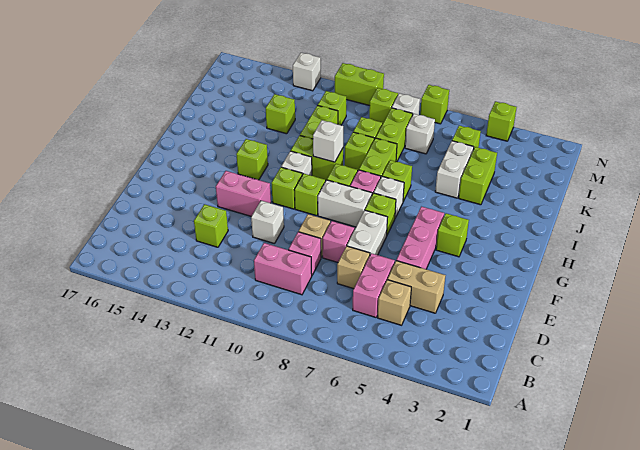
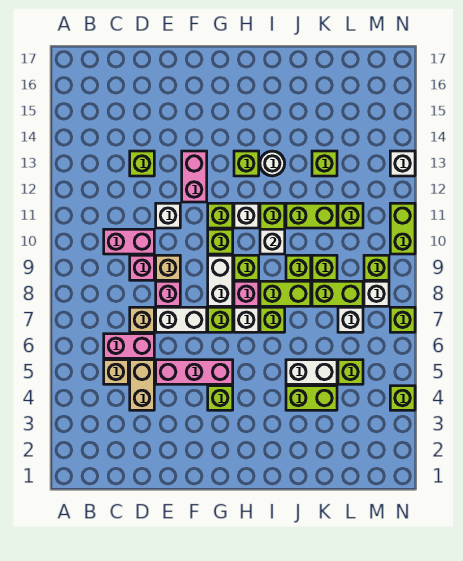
pink brick C9:C10 level 1 -> pink brick C10:D10 level 1
none -> white round brick I13 level 1

